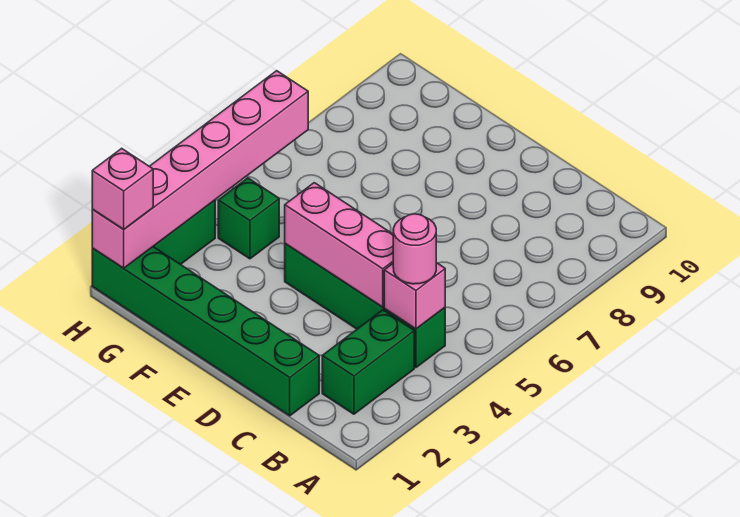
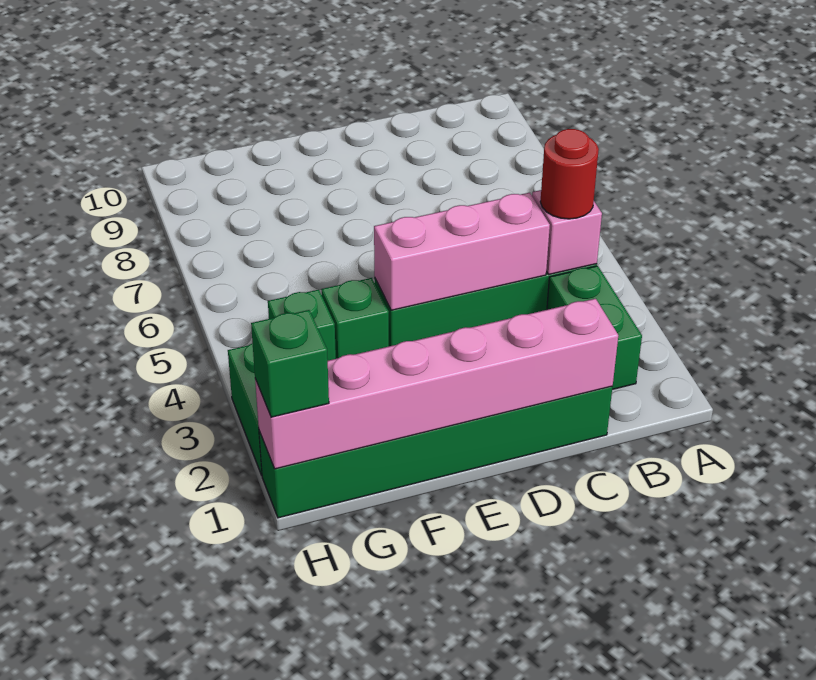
pink round brick B4 level 3 -> red round brick B4 level 3
none -> green brick F4 level 1
pink brick H1:H6 level 2 -> pink brick C1:H1 level 2
pink brick H1 level 3 -> green brick H1 level 3

